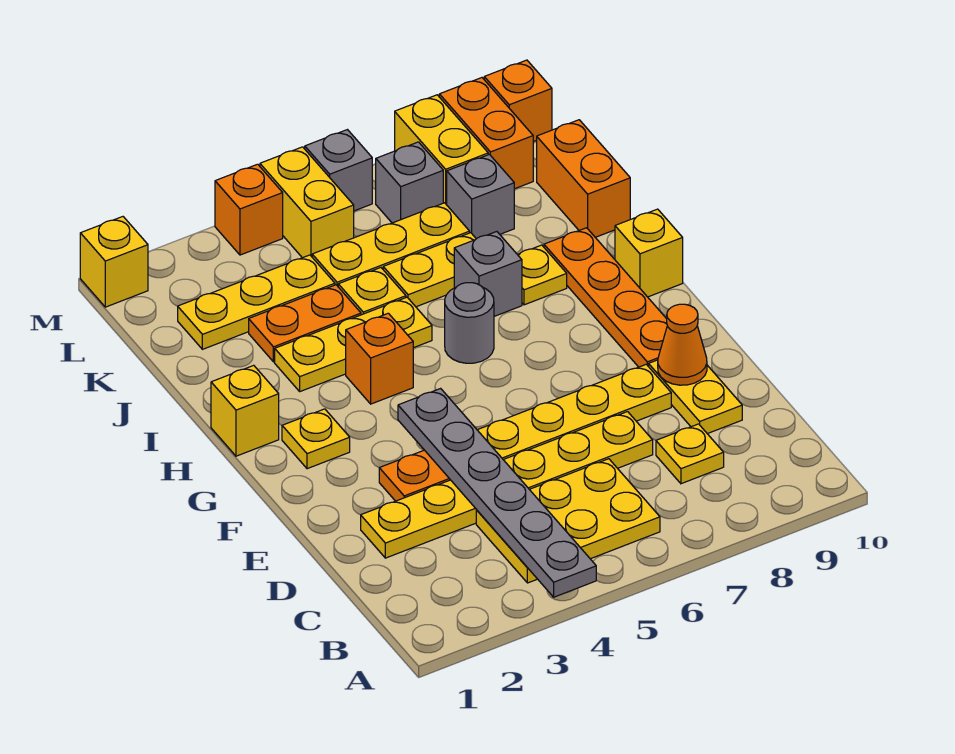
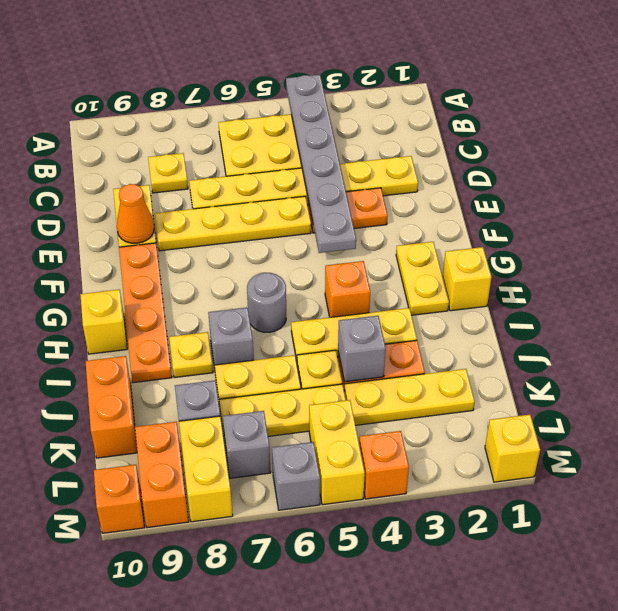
yellow plate G2 level 1 -> yellow plate G2:H2 level 1
none -> grey brick J4 level 2

